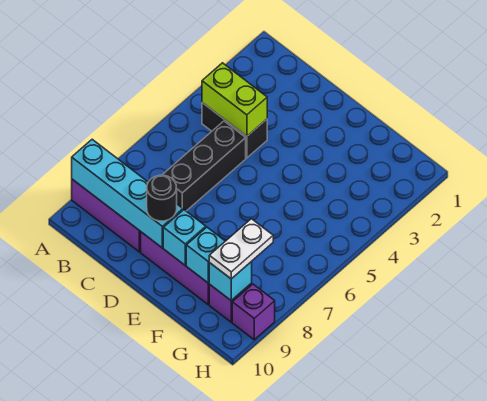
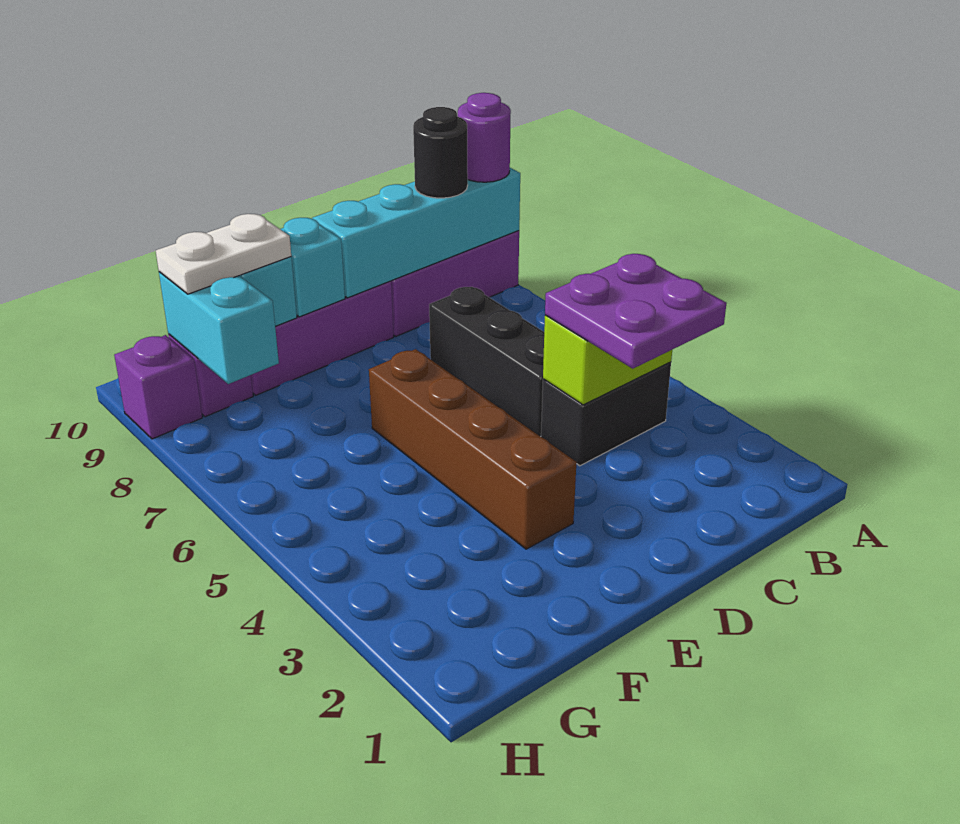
none -> purple round brick A9 level 3
none -> purple plate B3:C4 level 3
black round brick D9 level 3 -> black round brick B9 level 3
none -> brown brick E3:E6 level 1
white plate G8:G9 level 3 -> white plate F9:G9 level 3
cyan brick G9 level 2 -> cyan brick G8:G9 level 2

